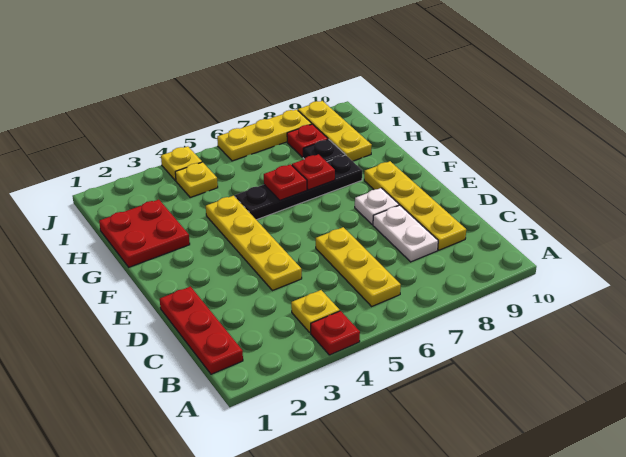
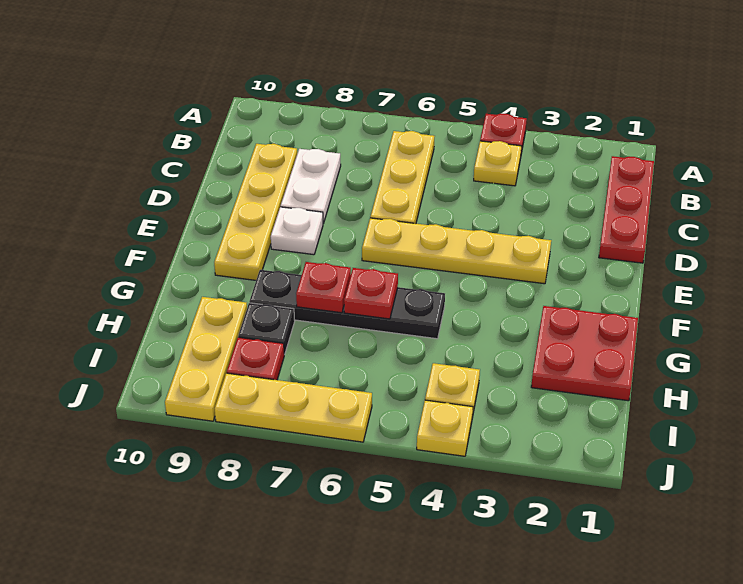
yellow plate D4:G4 level 1 -> yellow plate E3:E6 level 1

